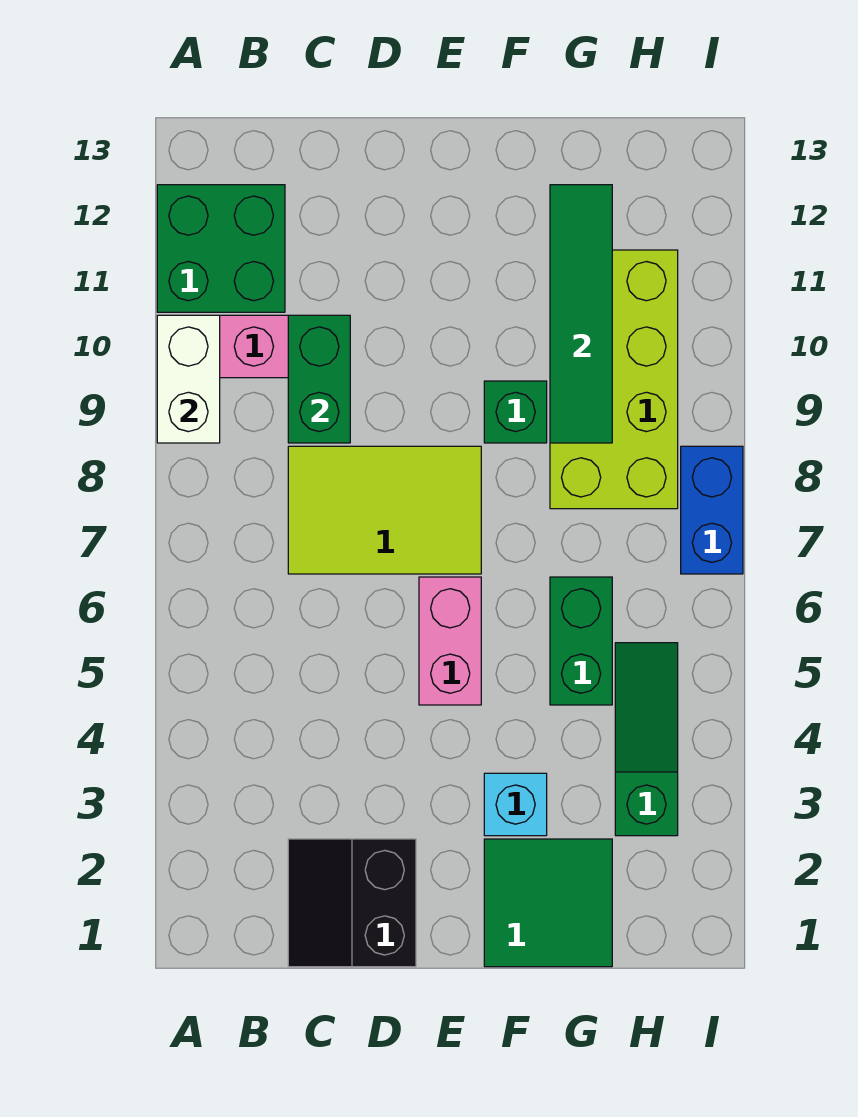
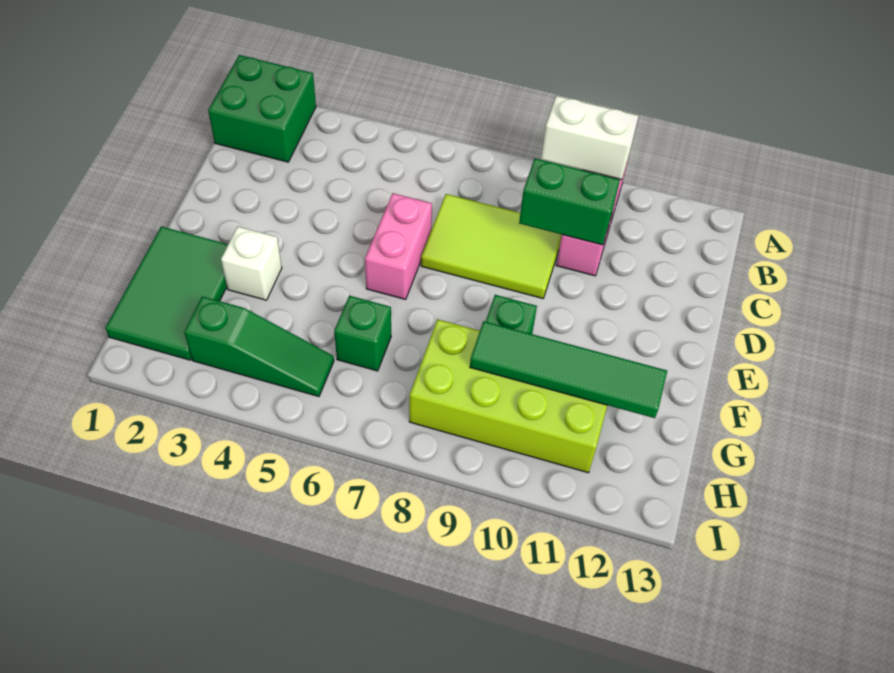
green brick A11:B12 level 1 -> green brick A1:B2 level 1
black slope C1:D2 level 1 top D -> none
lime tile C7:E8 level 1 -> lime tile C7:D9 level 1
pink brick E5:E6 level 1 -> pink brick D6:E6 level 1
green tile F1:G2 level 1 -> green tile F1:H2 level 1
cyan brick F3 level 1 -> white brick F3 level 1
green brick G5:G6 level 1 -> green brick G6 level 1
blue brick I7:I8 level 1 -> none

